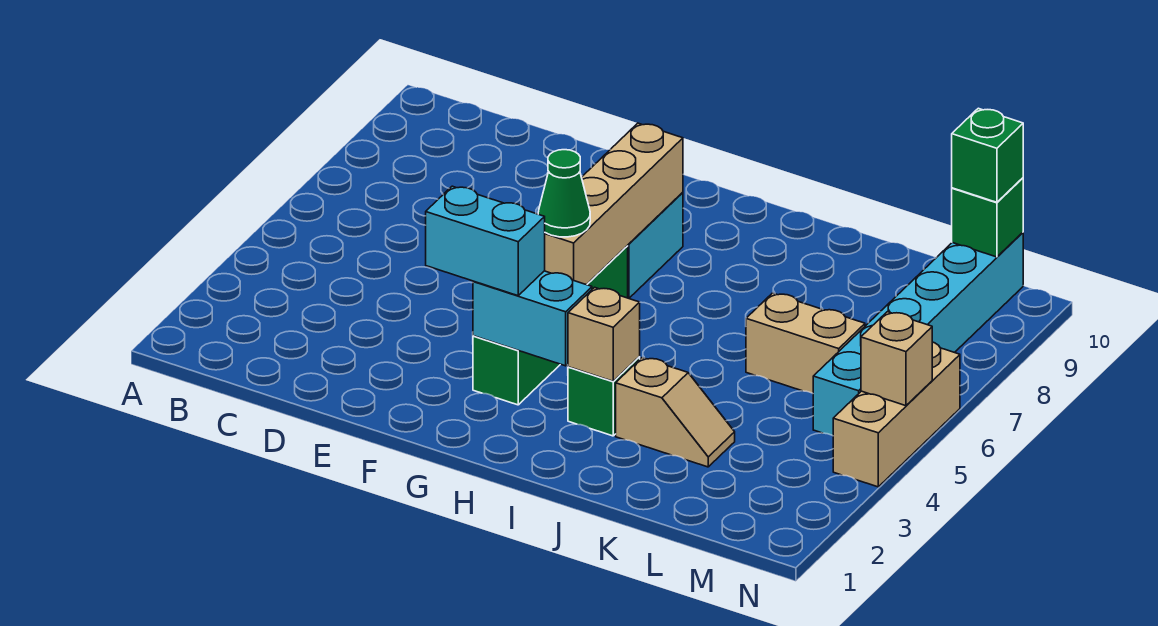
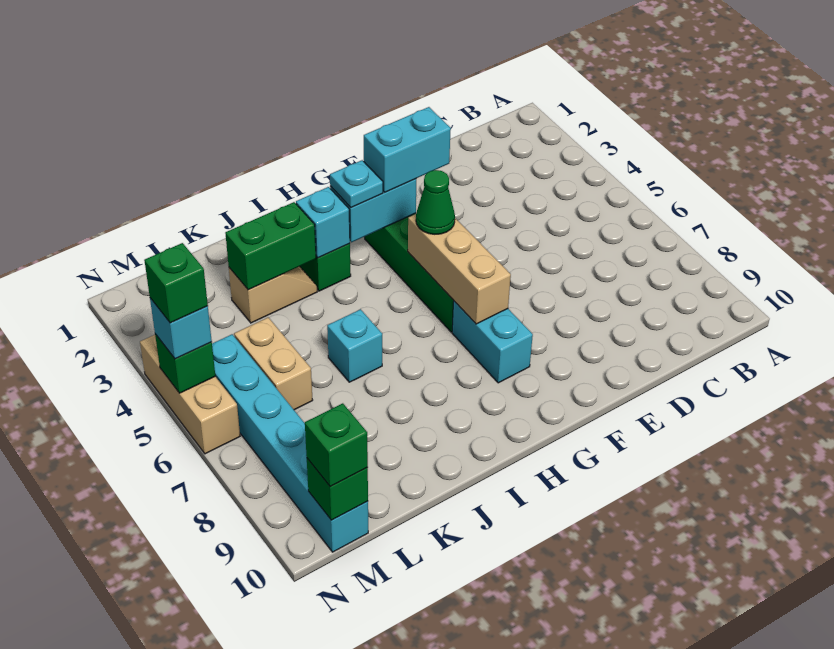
tan brick G5:G8 level 2 -> tan brick G5:G7 level 2
none -> cyan plate H3 level 3
tan brick I3 level 2 -> cyan brick I3 level 2
tan slope J3:K3 level 1 top J -> tan slope J3:K3 level 1 top K
none -> green brick J3:K3 level 2
none -> cyan brick J6 level 1
tan brick K6:L6 level 1 -> tan brick L5:L6 level 1
tan brick N5 level 2 -> green brick N5 level 2
none -> cyan brick N5 level 3
none -> green brick N5 level 4

